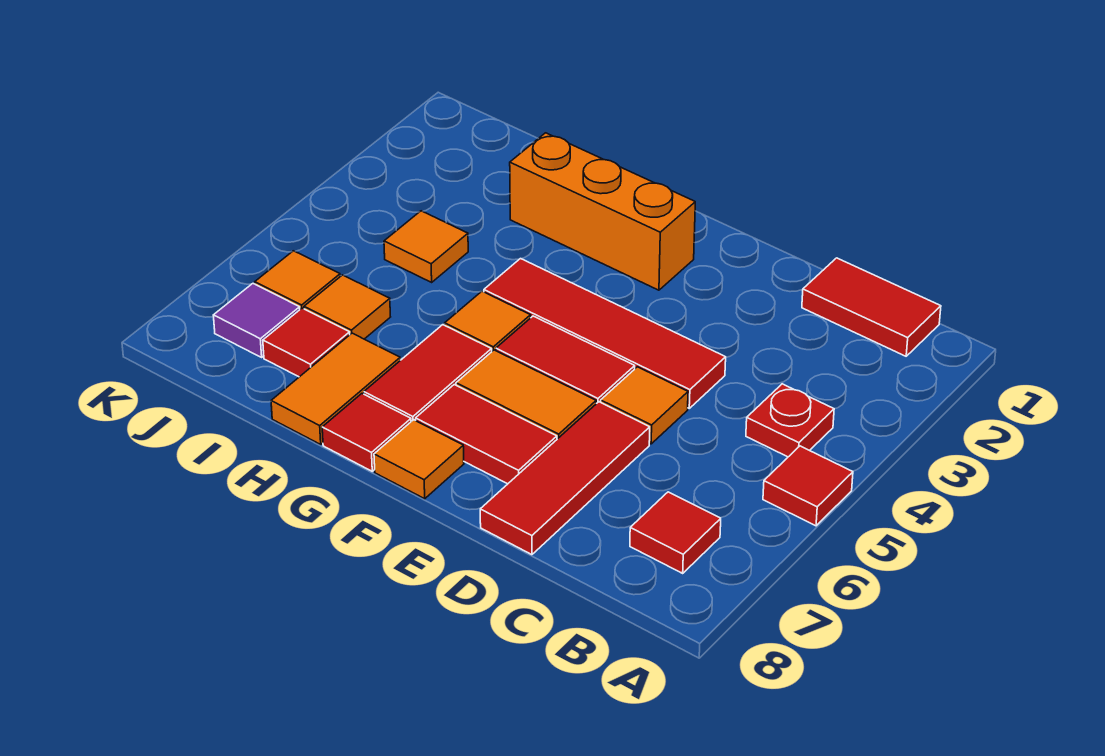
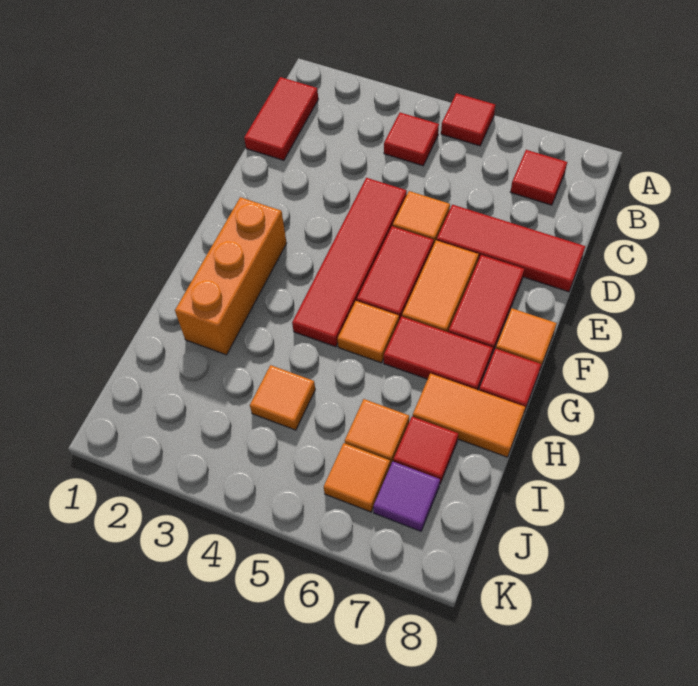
red plate B4 level 1 -> red tile B4 level 1

